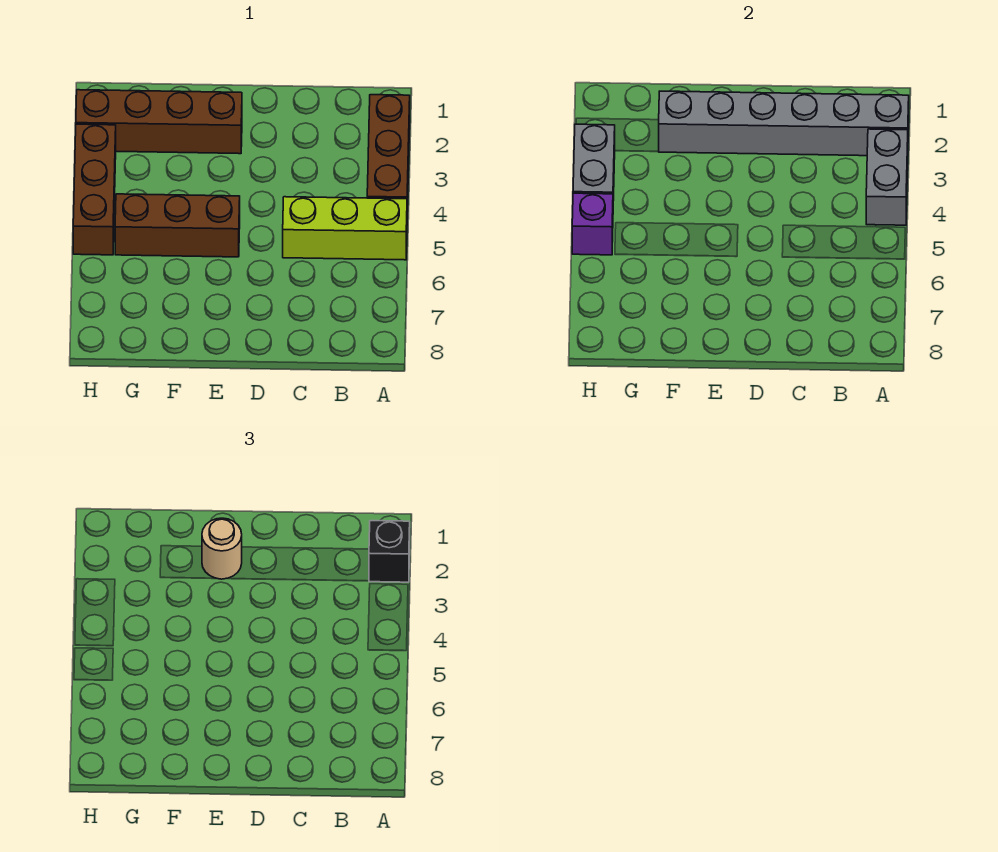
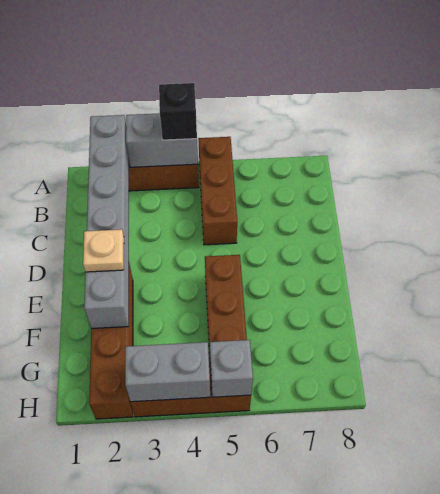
black brick A2 level 3 -> black brick A4 level 3
lime brick A5:C5 level 1 -> brown brick A5:C5 level 1
tan round brick E2 level 3 -> tan plate E2 level 3
purple brick H5 level 2 -> grey brick H5 level 2

